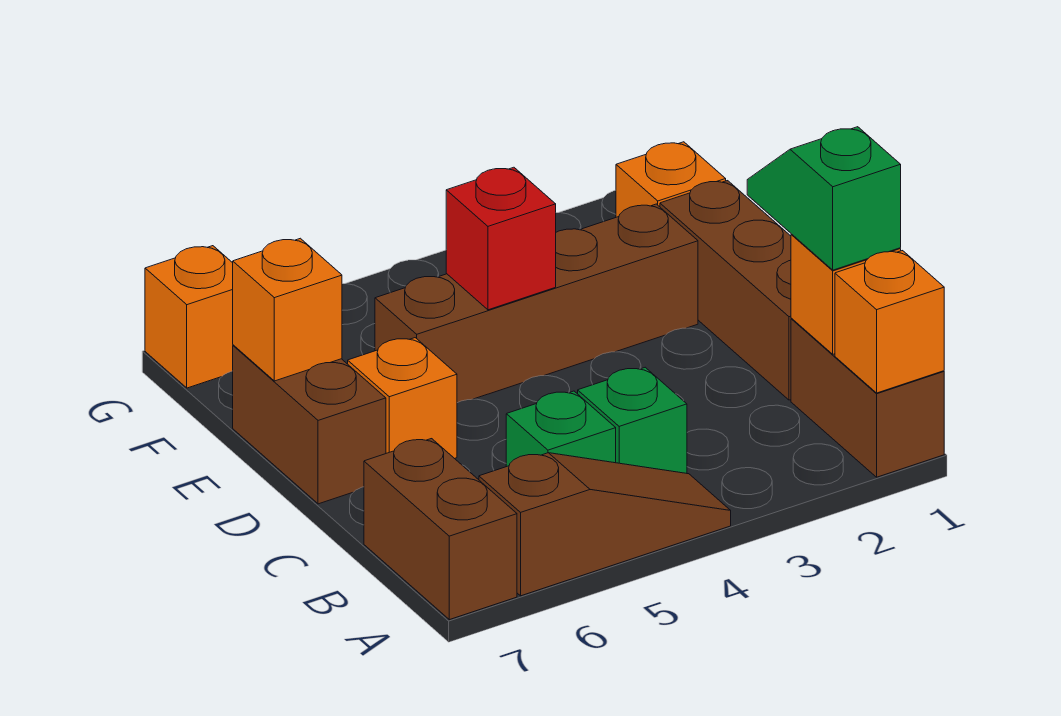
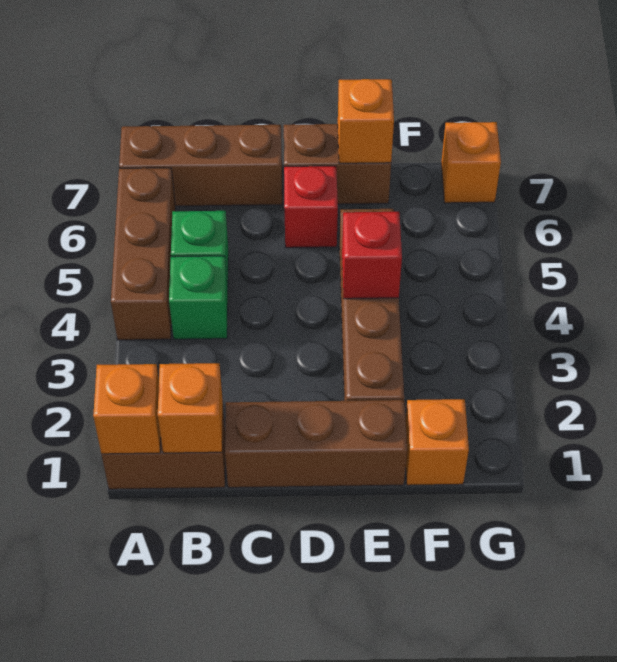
brown slope A4:A6 level 1 top 6 -> brown brick A4:A6 level 1
brown brick A7:B7 level 1 -> brown brick A7:C7 level 1
green slope B1:C1 level 3 top B -> none
orange brick D6 level 1 -> red brick D6 level 1

